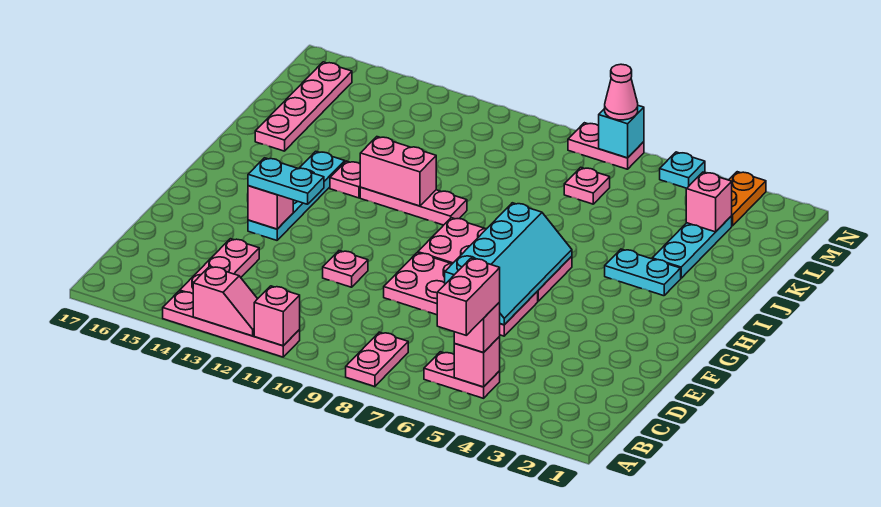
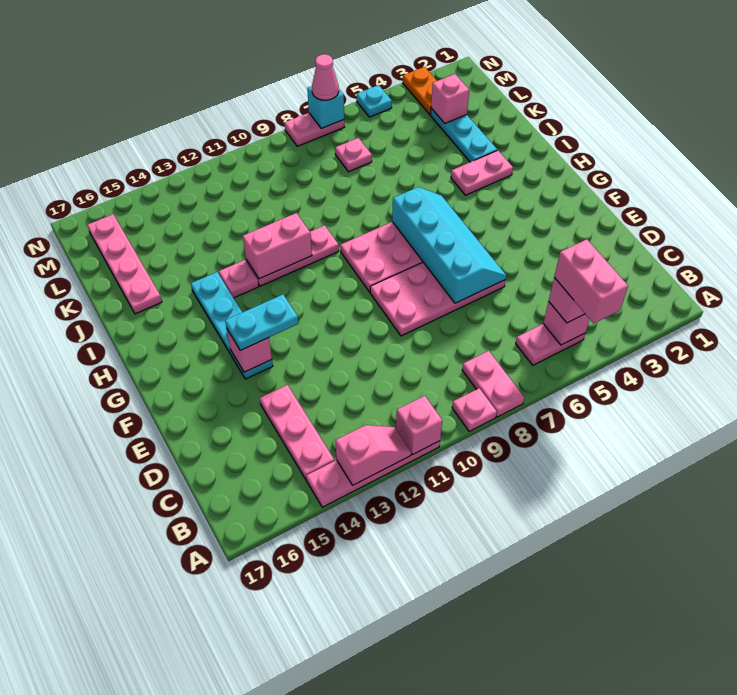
pink plate E11 level 1 -> pink plate A9 level 1
cyan plate I3:I4 level 1 -> pink plate I3:I4 level 1

